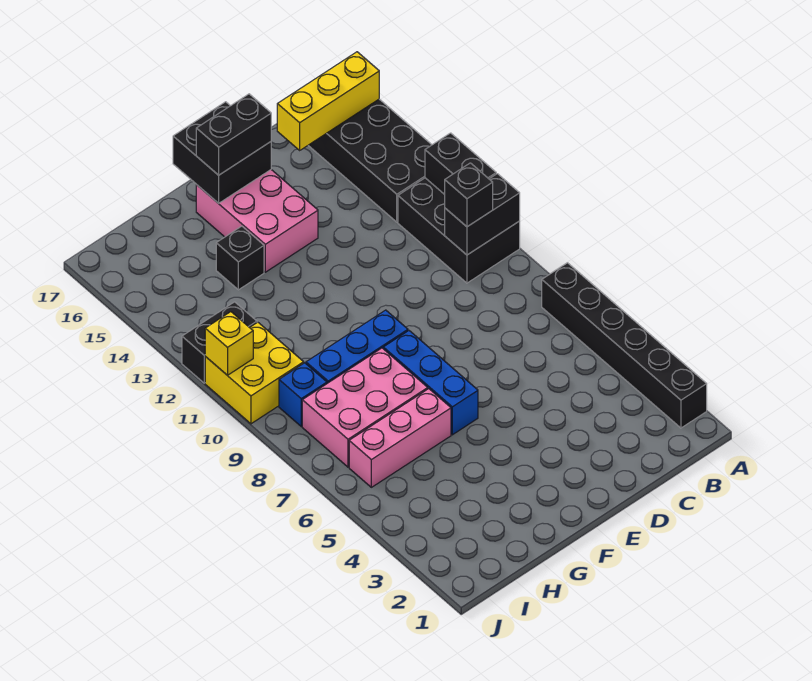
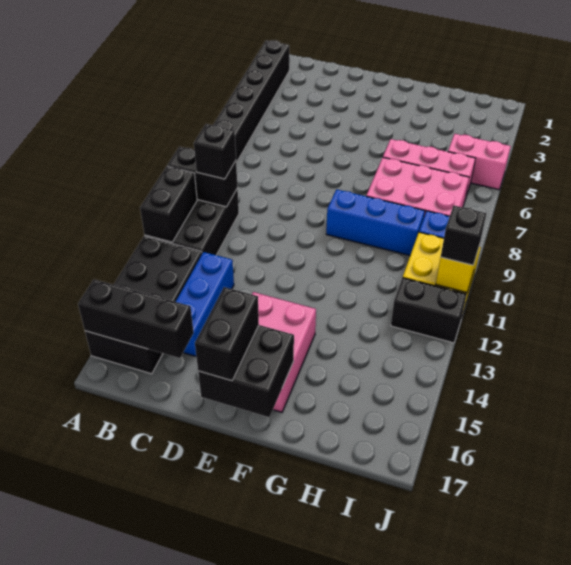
yellow brick A16:C16 level 2 -> black brick A16:C16 level 2
black brick E16:F16 level 3 -> black brick E16:E17 level 3
blue brick F6:F8 level 1 -> blue brick C13:C15 level 1
black brick G14 level 1 -> black brick J11 level 3
none -> pink brick I5:J5 level 1

